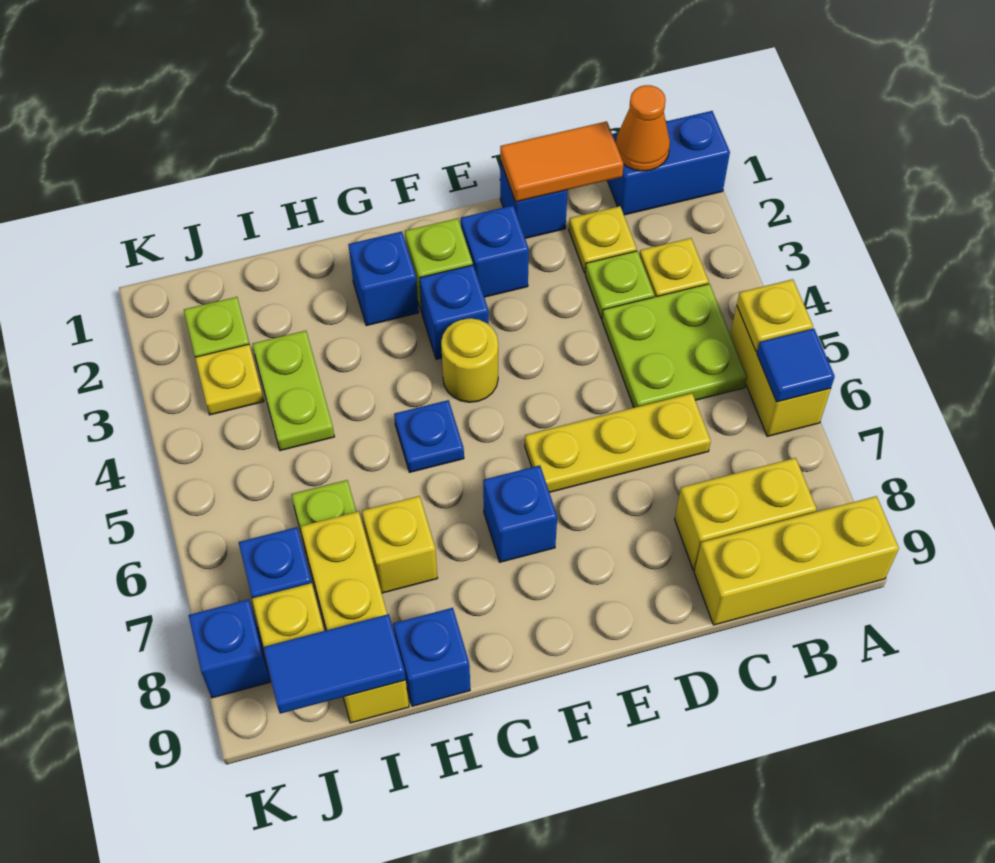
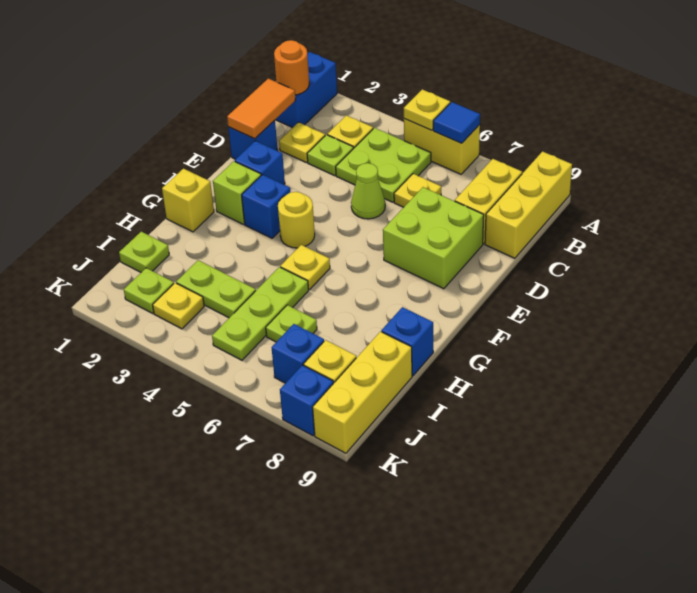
orange cone B1 level 2 -> orange round brick B1 level 2
yellow plate C6:E6 level 1 -> yellow plate C6 level 1
none -> lime cone D5 level 1
none -> lime brick D7:E8 level 1
blue brick F7 level 1 -> none
blue brick G2 level 1 -> none
blue plate G5 level 1 -> yellow plate G5 level 1
none -> lime plate H5:J5 level 1
yellow brick H7 level 1 -> yellow brick G1 level 1
none -> lime plate I1 level 1
yellow brick I7:I9 level 1 -> yellow brick I9:K9 level 1
blue tile I9:J9 level 2 -> none

